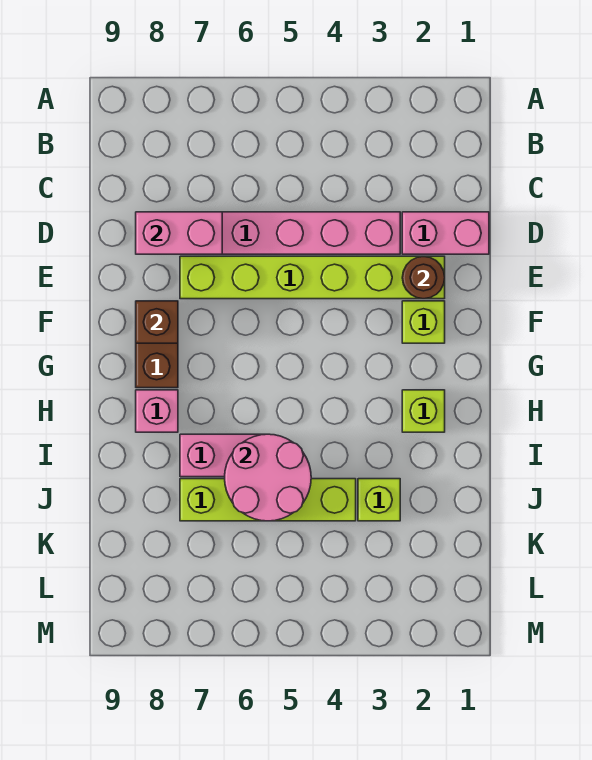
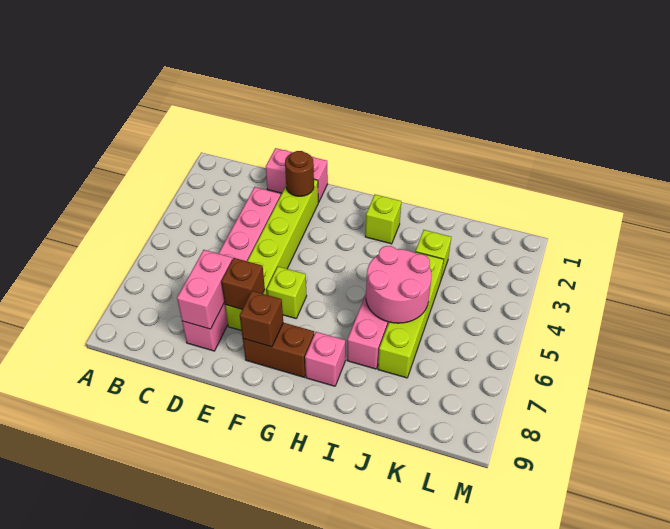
pink brick D1:D2 level 1 -> pink brick D1:E1 level 1
none -> brown brick E7 level 2
lime brick F2 level 1 -> lime brick F6 level 1

